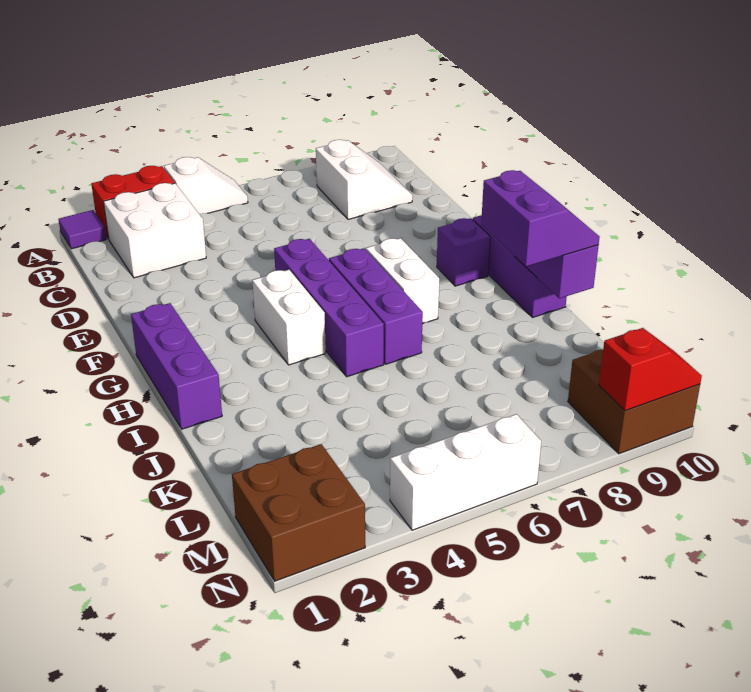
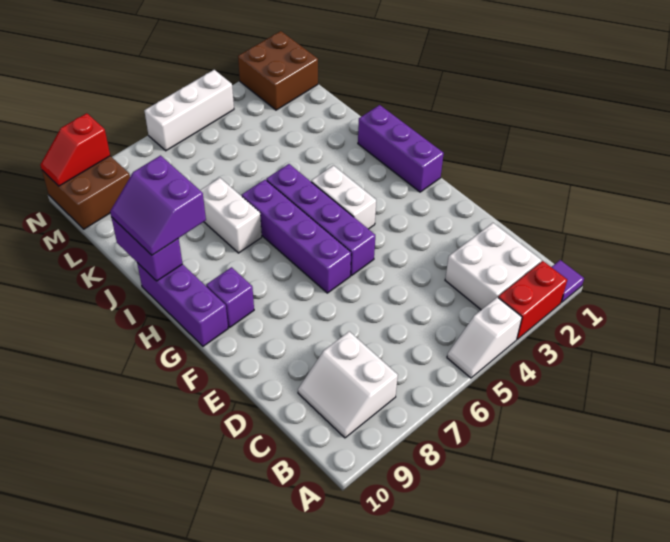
purple brick G6:I6 level 1 -> purple brick F6:I6 level 1
white brick G7:H7 level 1 -> white brick I7:J7 level 1

